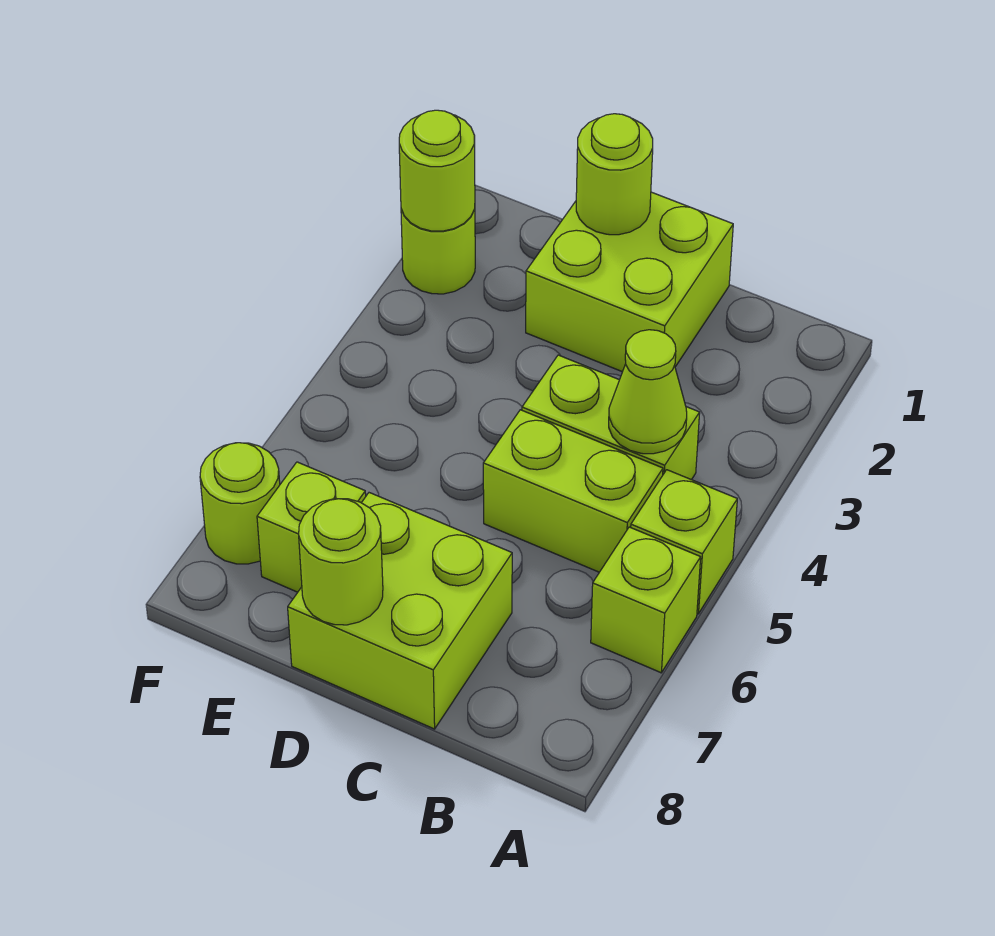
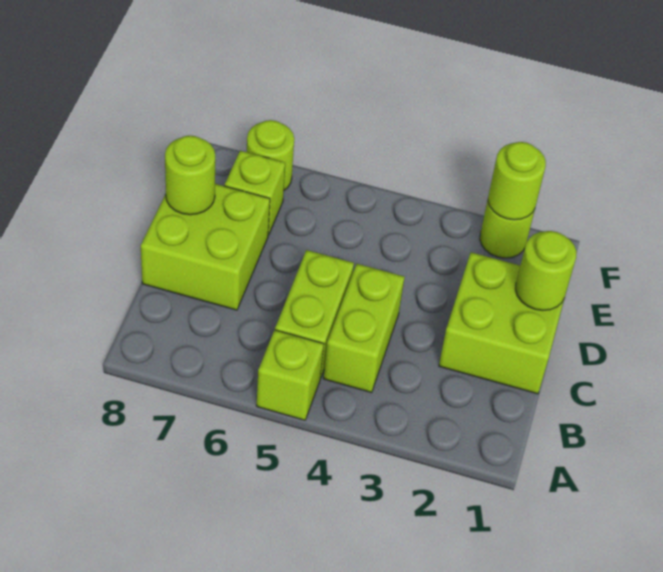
lime brick A6 level 1 -> none
lime cone B4 level 2 -> none

